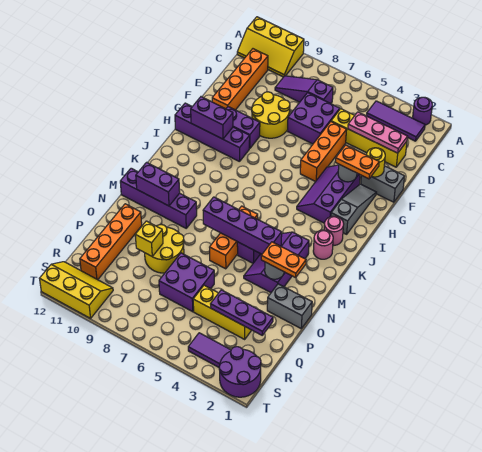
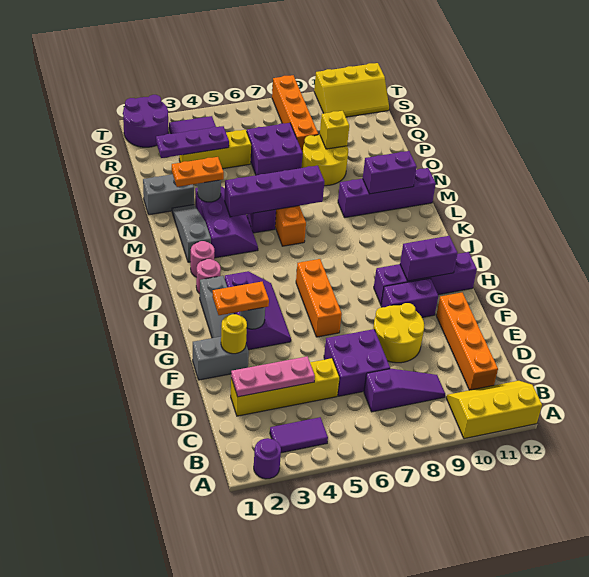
purple tile B2:B4 level 1 -> purple tile B3:B4 level 1
orange brick E5:G5 level 1 -> orange brick G6:I6 level 1
none -> grey slope L2:N2 level 1 top L
orange brick O11:R11 level 1 -> orange brick Q8:T8 level 1

